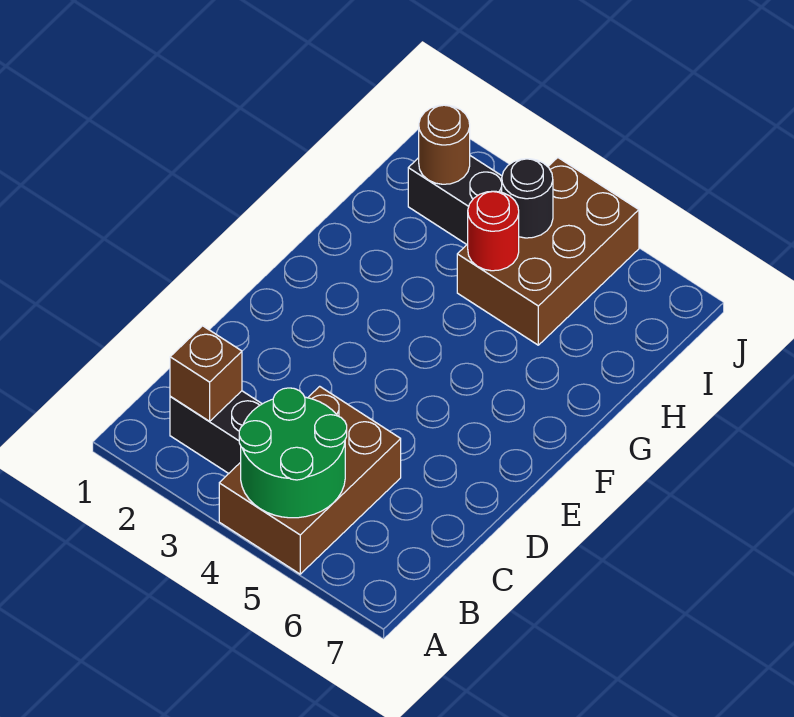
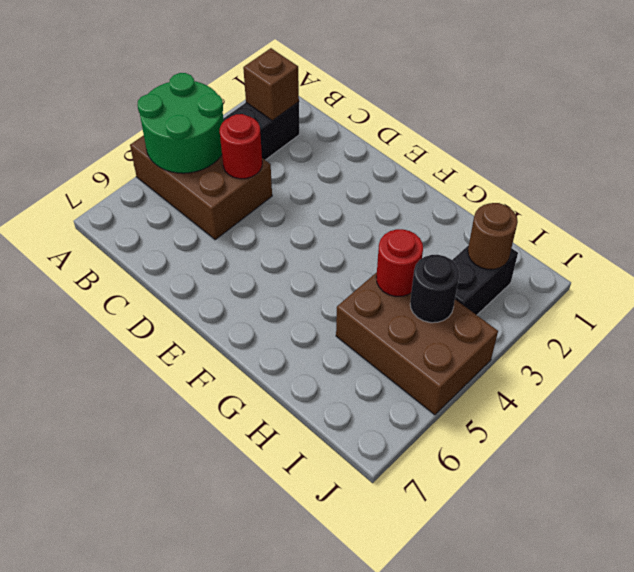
none -> red round brick C4 level 2

